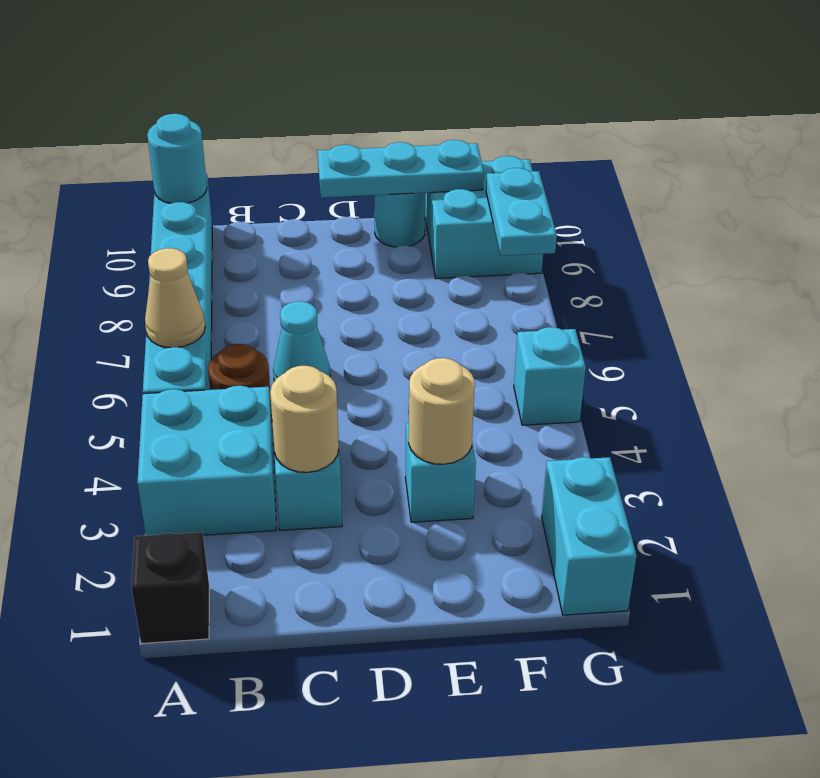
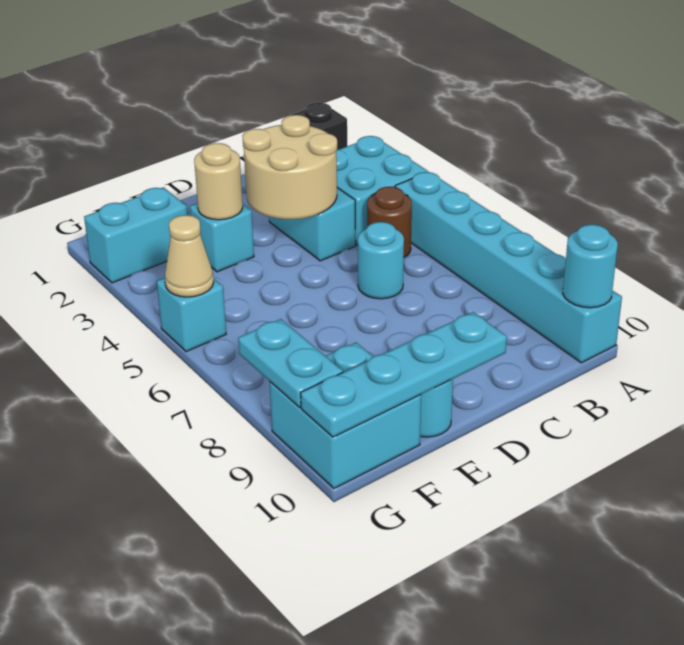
tan cone A6 level 2 -> tan cone G5 level 2
tan round brick C3 level 2 -> tan round brick C3:D4 level 2
cyan cone C6 level 1 -> cyan round brick C6 level 1
cyan plate D10:F10 level 2 -> cyan plate D10:G10 level 2
cyan brick G1:G2 level 1 -> cyan brick F2:G2 level 1

